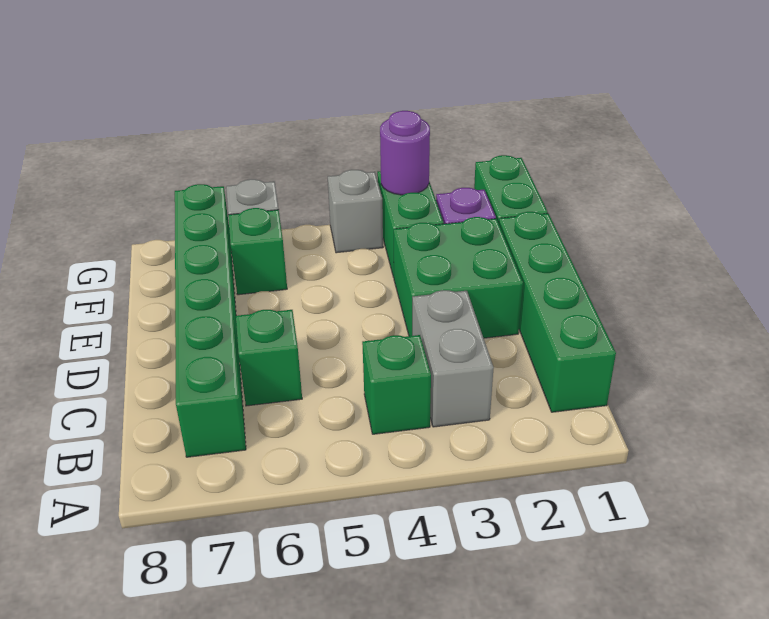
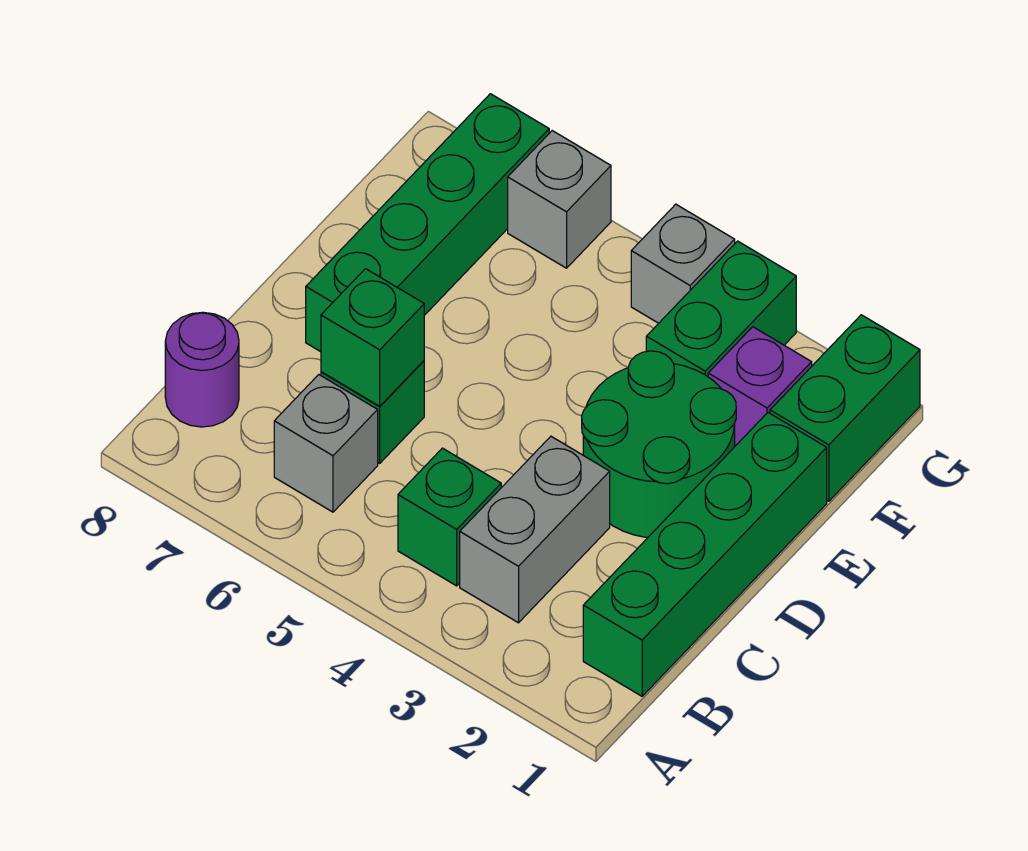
none -> grey brick B6 level 1
green brick B7:G7 level 1 -> green brick D7:G7 level 1
green brick D2:E3 level 1 -> green round brick D2:E3 level 1
green brick F6 level 1 -> green brick C6 level 2
purple round brick G3 level 2 -> purple round brick B8 level 1

